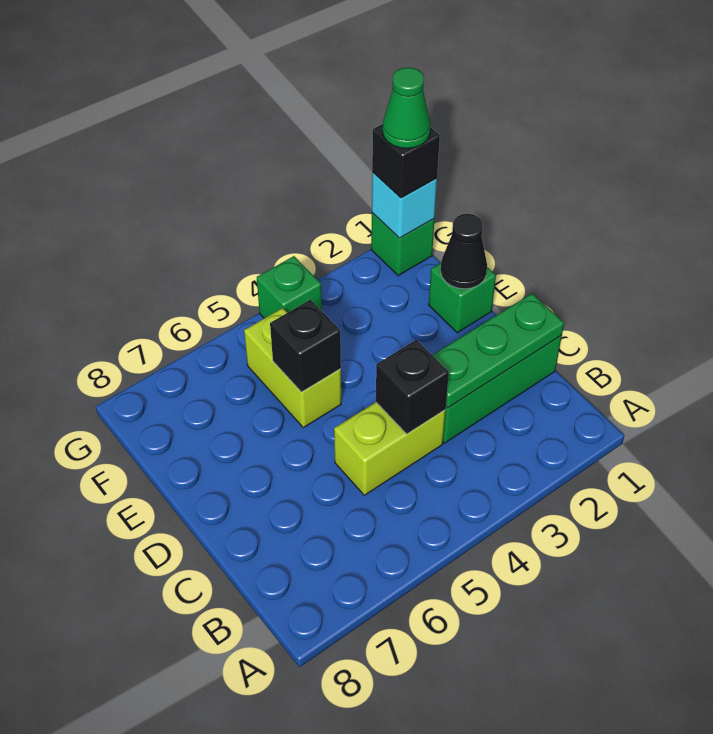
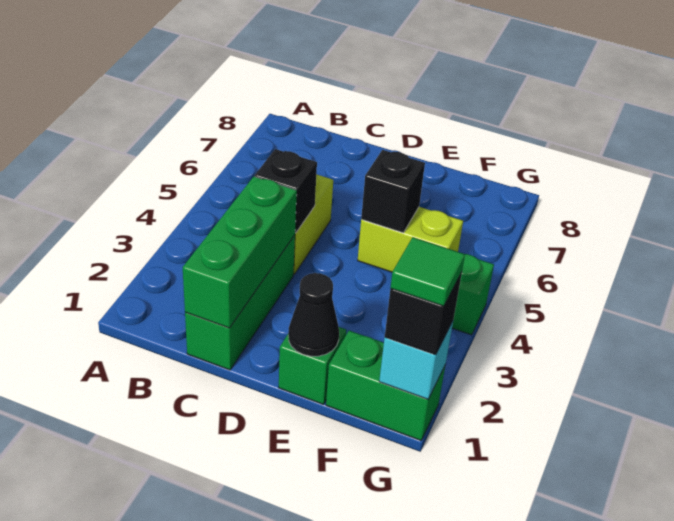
green plate C1:C3 level 2 -> green brick C1:C3 level 2
green brick G1 level 1 -> green brick F1:G1 level 1
green cone G1 level 4 -> green tile G1 level 4

